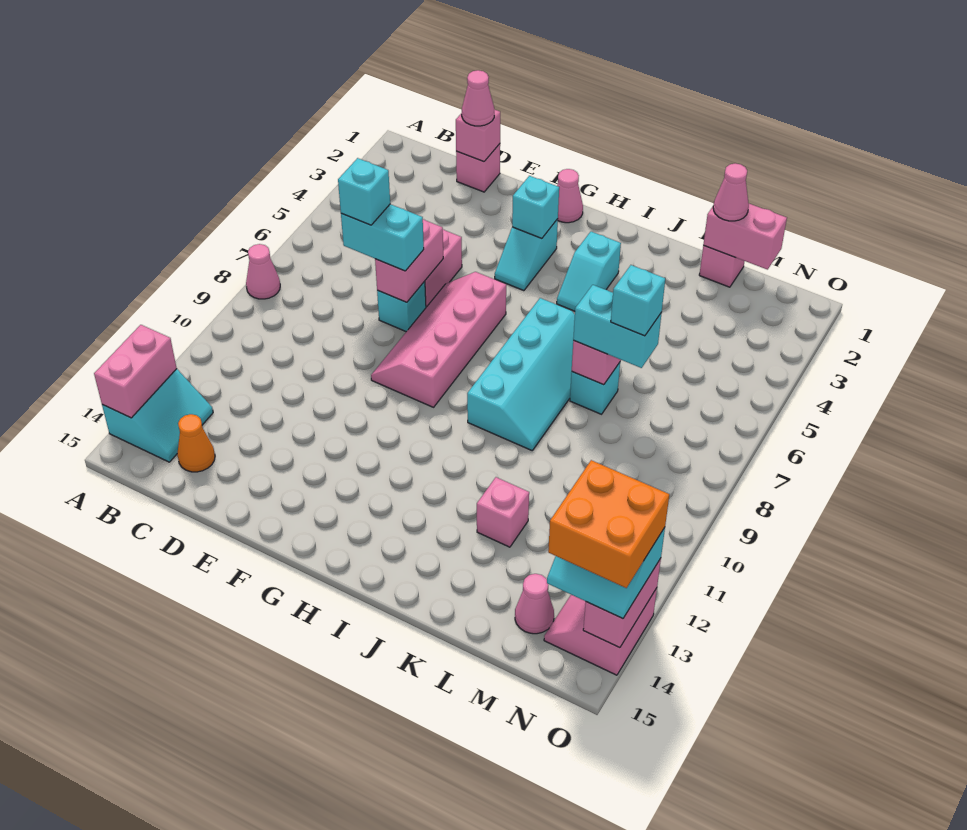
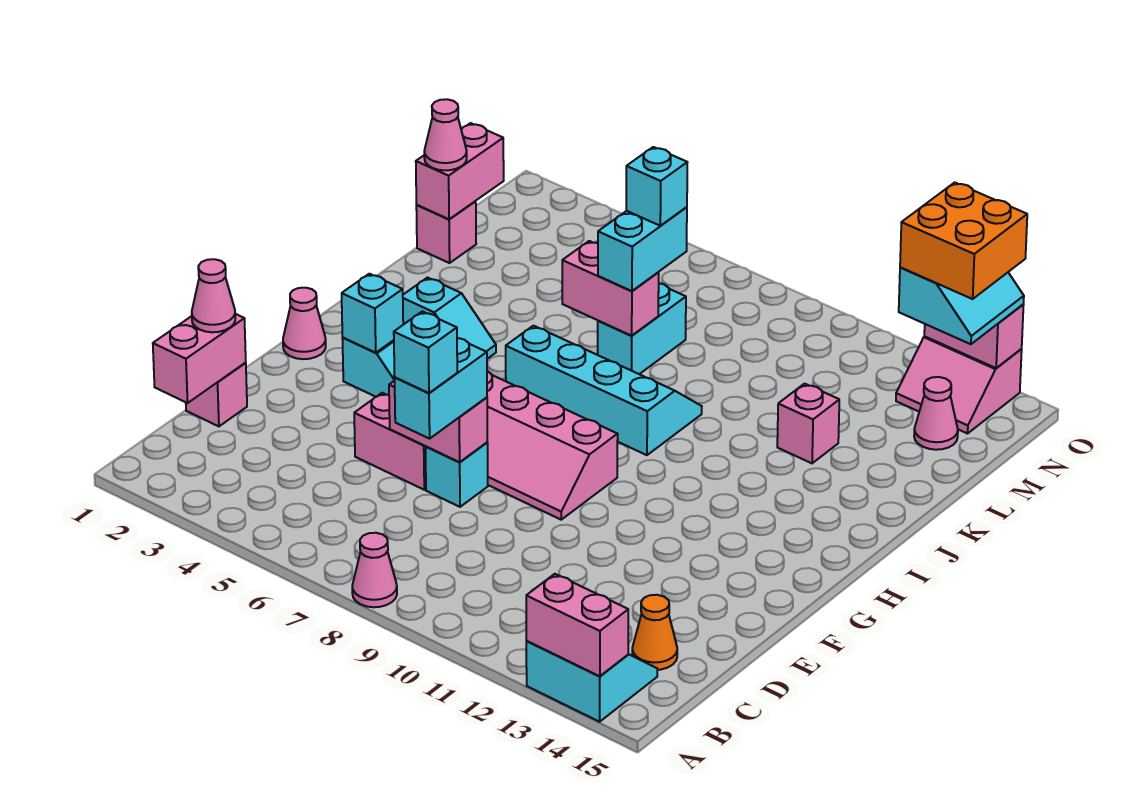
pink brick D1 level 2 -> pink brick C1:D1 level 2
cyan brick K7 level 1 -> cyan brick K7:L7 level 1

